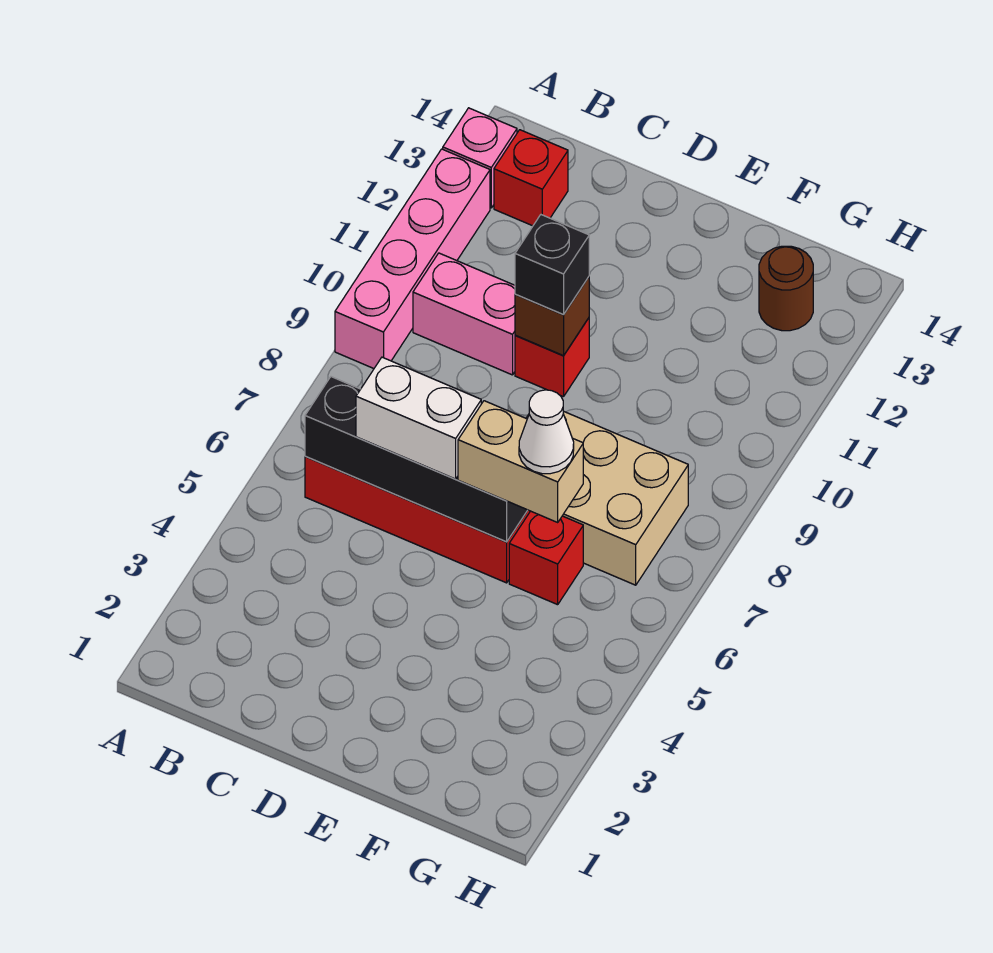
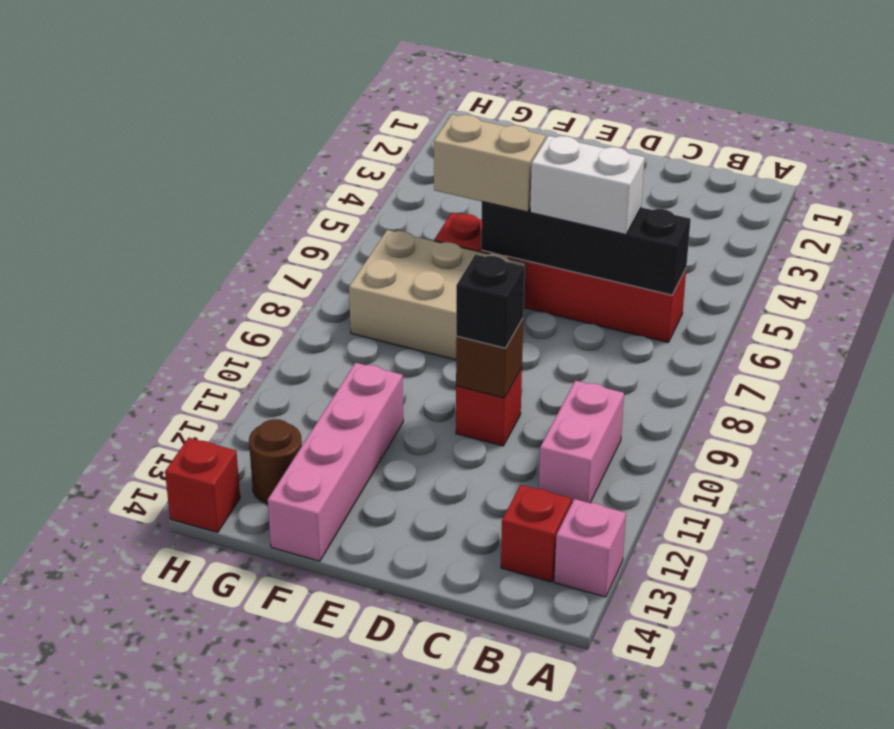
pink brick A9:A12 level 1 -> pink brick F11:F14 level 1
pink brick B10:C10 level 1 -> pink brick B10:B11 level 1
white cone F6 level 4 -> none
none -> red brick H14 level 1

